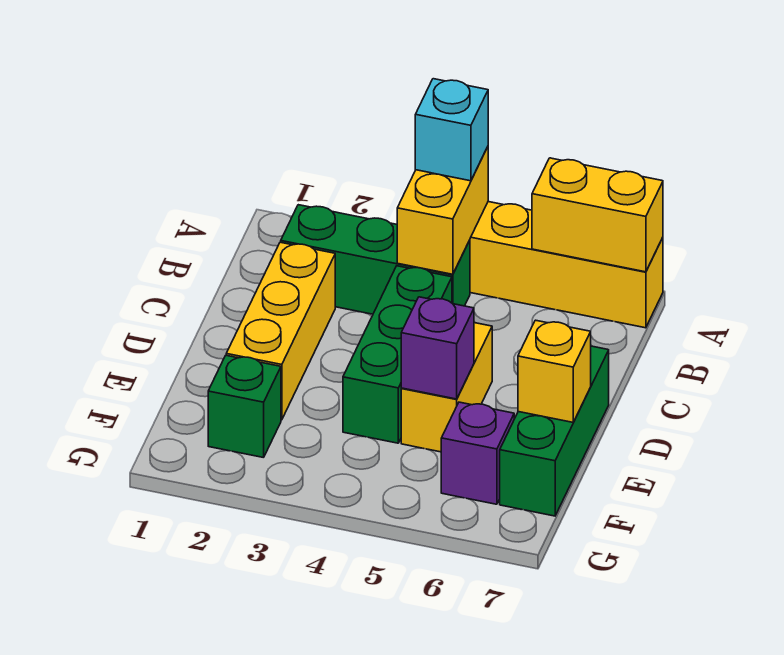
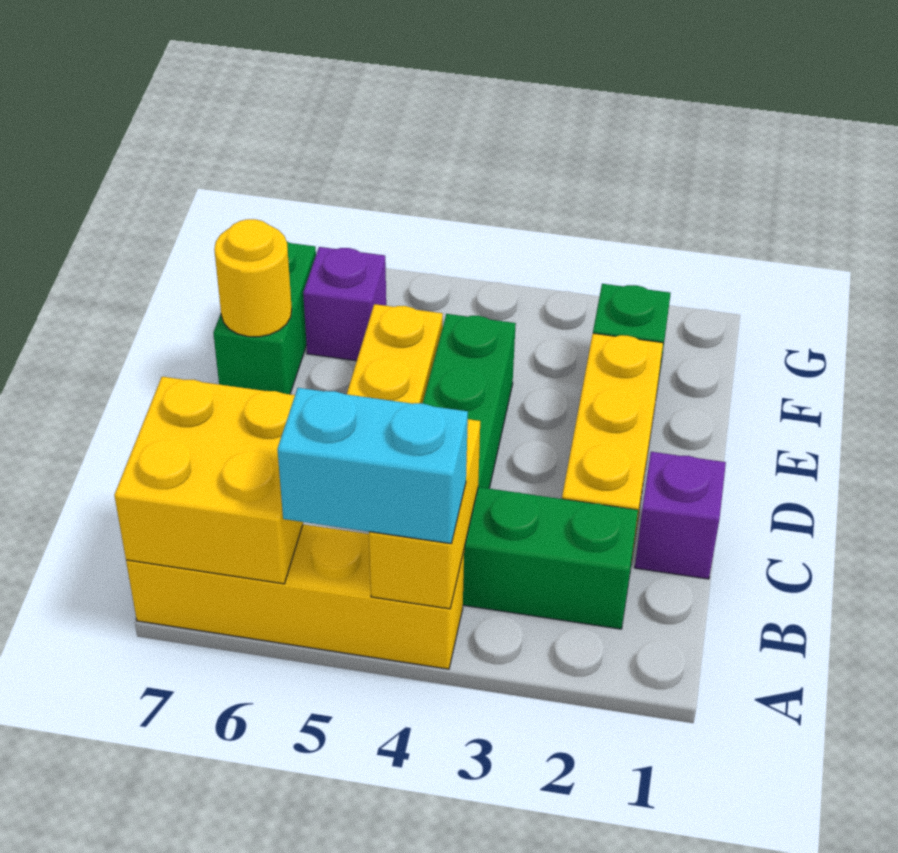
cyan brick A4 level 3 -> cyan brick A4:A5 level 3
yellow brick A6:A7 level 2 -> yellow brick A6:B7 level 2
green brick D7:F7 level 1 -> green brick E7:F7 level 1
purple brick E5 level 2 -> purple brick C1 level 1
yellow brick E7 level 2 -> yellow round brick E7 level 2

